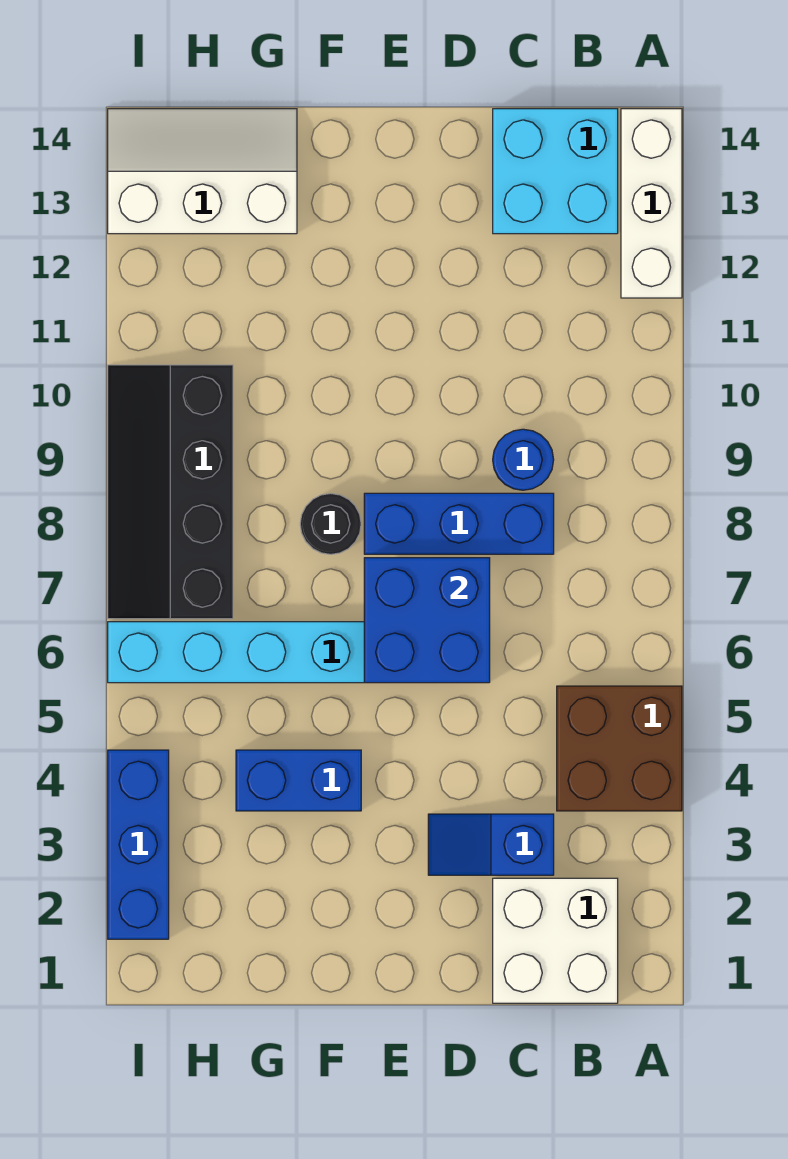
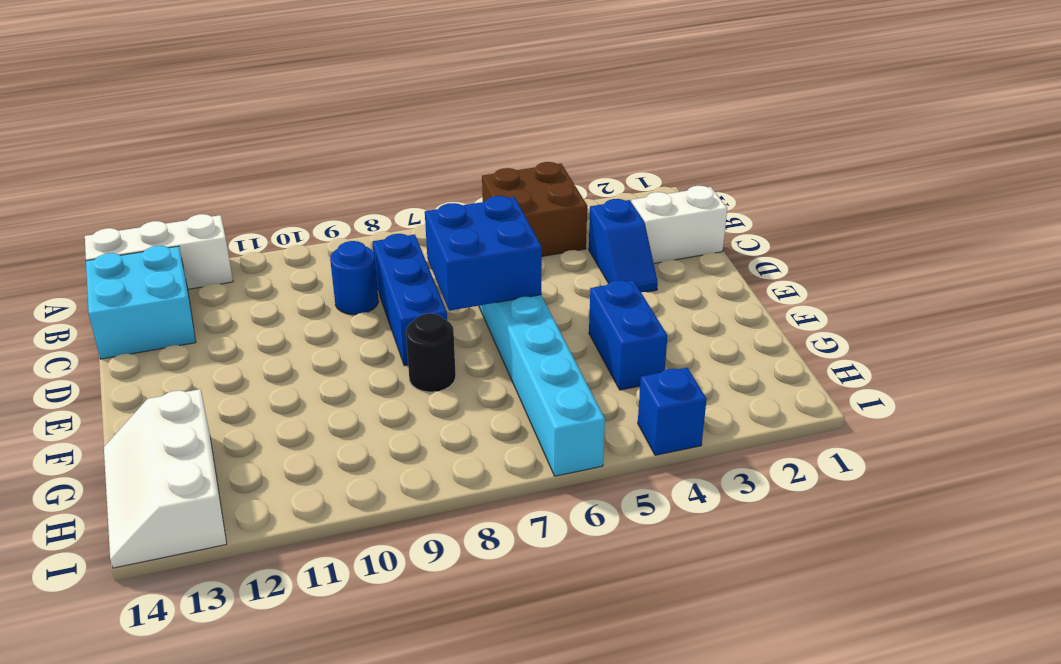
white brick B1:C2 level 1 -> white brick C1:C2 level 1
black slope H7:I10 level 1 top H -> none
blue brick I2:I4 level 1 -> blue brick I4 level 1

